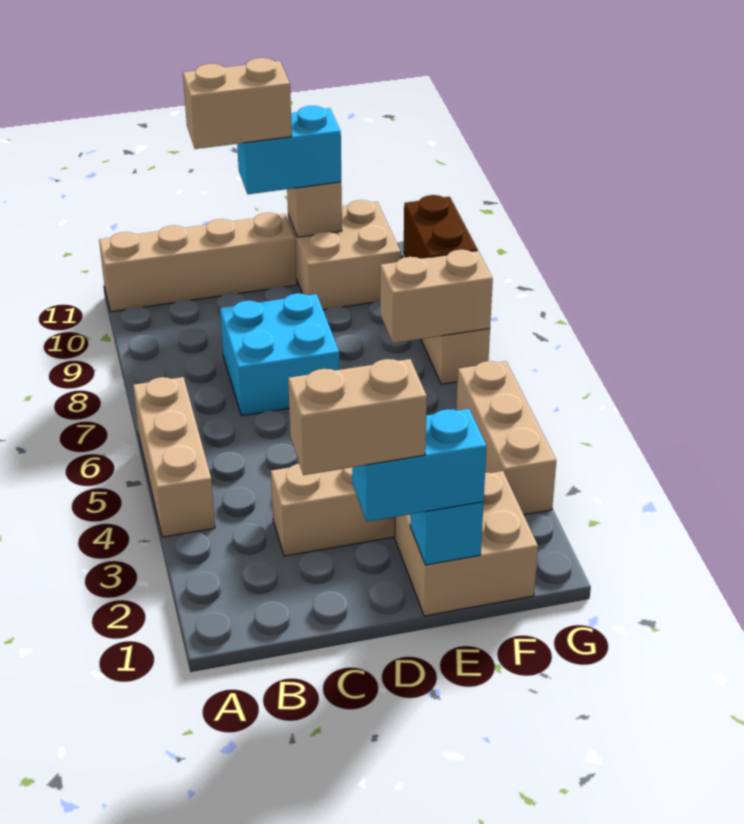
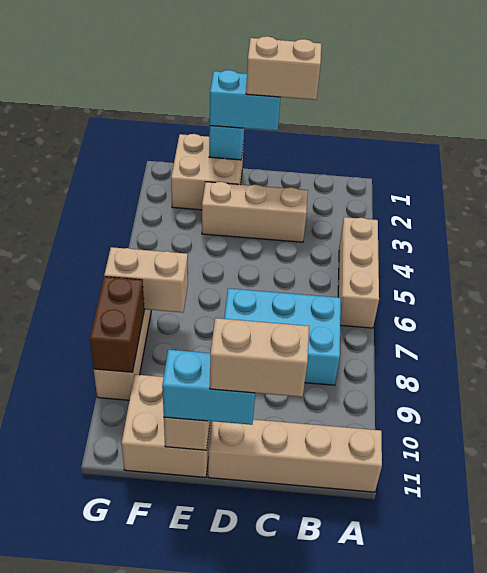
cyan brick C7:D8 level 1 -> cyan brick B7:D8 level 1
tan brick G3:G5 level 1 -> none

